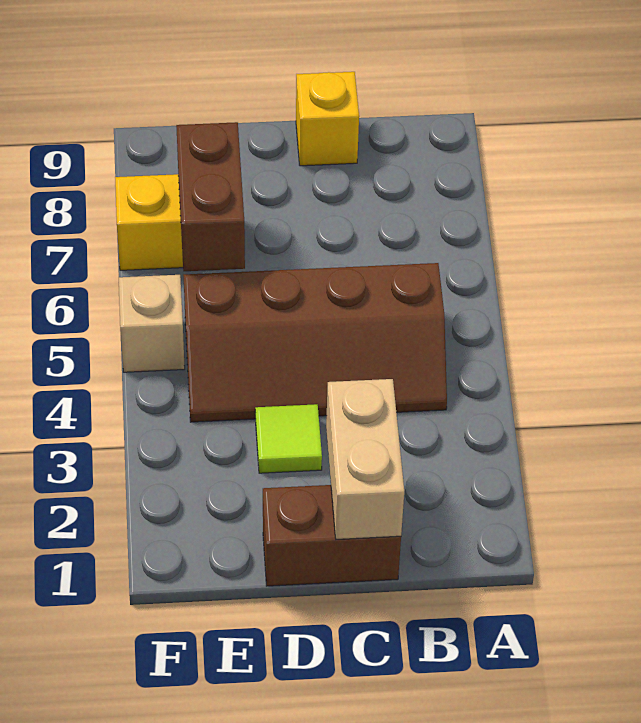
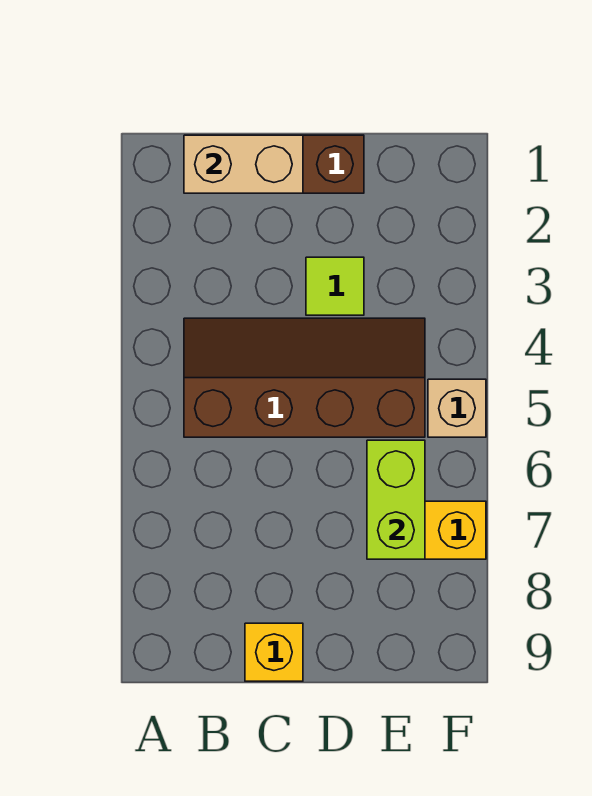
tan brick C1:C2 level 2 -> tan brick B1:C1 level 2
brown brick E6:E7 level 2 -> lime brick E6:E7 level 2

